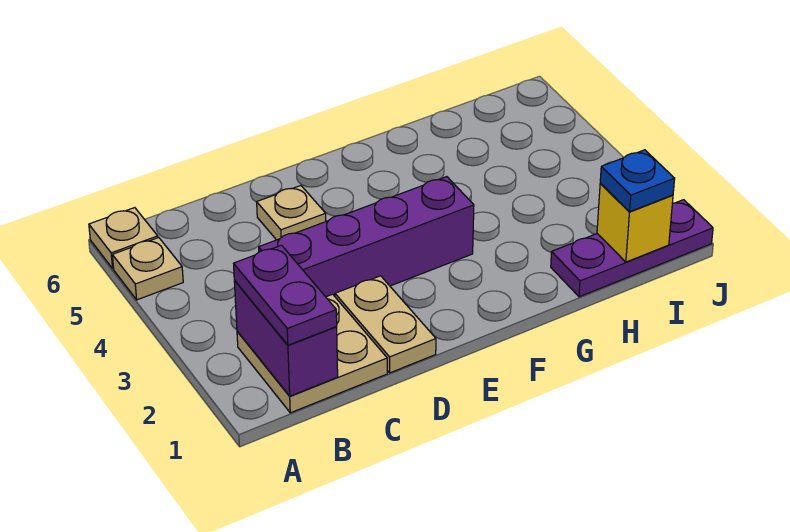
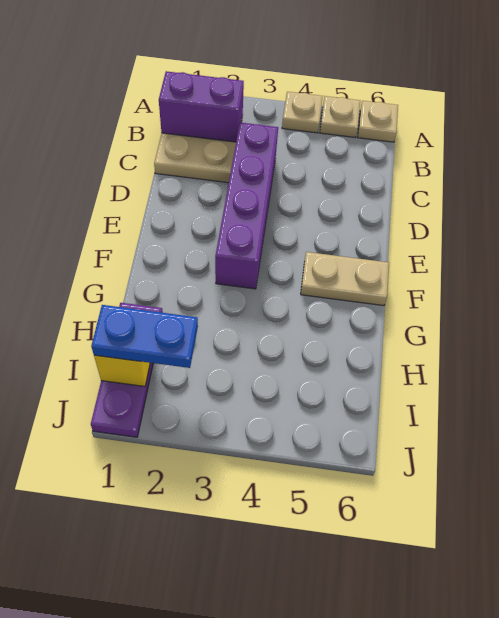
purple plate B1:B2 level 3 -> none
tan plate D1:D2 level 1 -> tan plate F5:F6 level 1
tan plate D5 level 1 -> tan plate A4 level 1
blue plate I1 level 3 -> blue plate I1:I2 level 3

